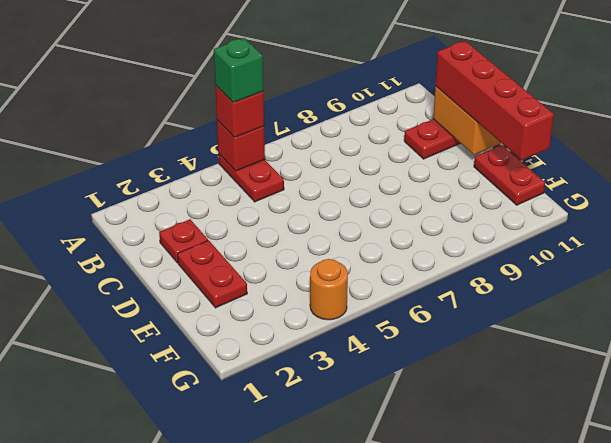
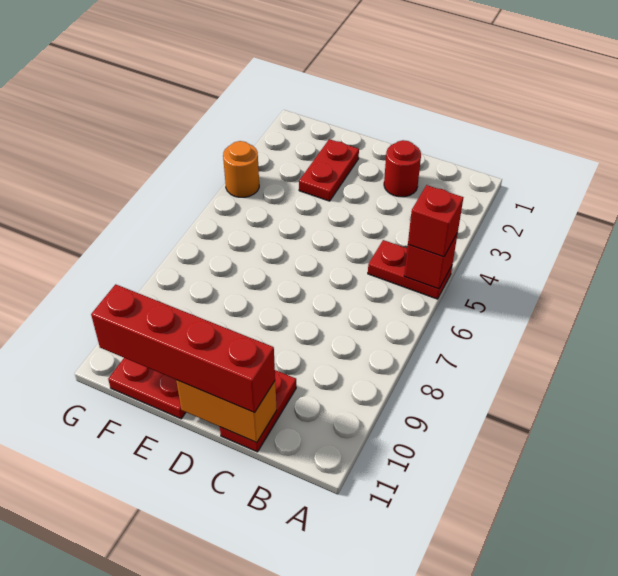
green brick A5 level 4 -> none
red plate C2 level 1 -> red round brick C2 level 1
red plate D2:E2 level 1 -> red plate E2:E3 level 1

